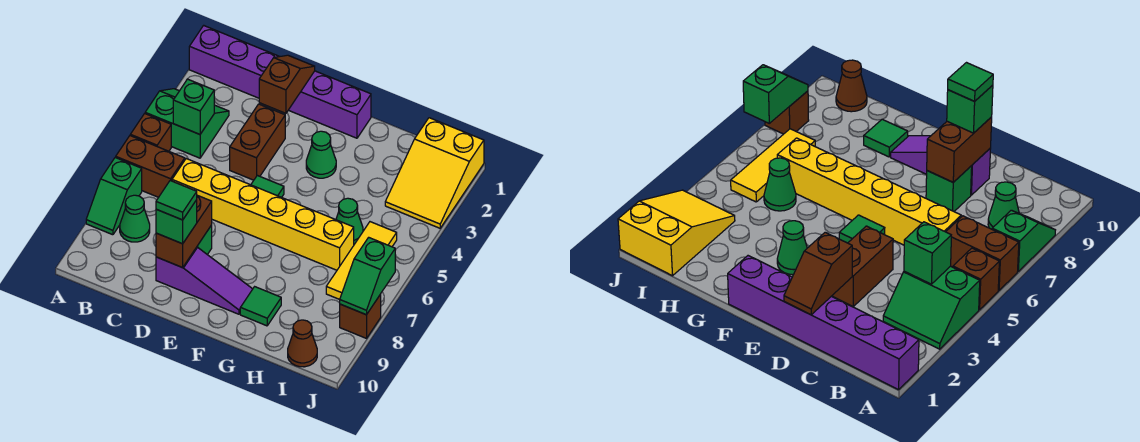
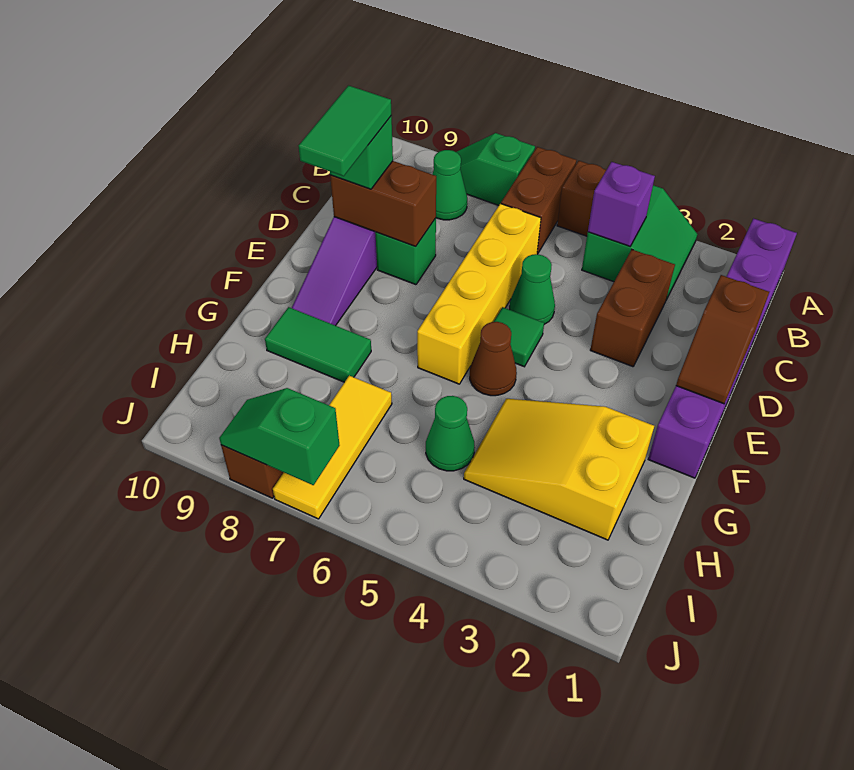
green brick B4 level 2 -> purple brick B4 level 2
yellow brick C6:H6 level 1 -> yellow brick C6:F6 level 1
brown slope D1:D2 level 2 top 2 -> brown slope D1:E1 level 2 top D
brown brick D3:D4 level 1 -> brown brick C3:D3 level 1
green tile D9 level 4 -> green tile D9:E9 level 4
green cone F3 level 1 -> green cone D5 level 1
green tile G9 level 1 -> green tile G8:G9 level 1
yellow slope I1:J3 level 1 top 1 -> yellow slope G2:H4 level 1 top 2
yellow tile I5:I7 level 1 -> yellow tile H7:J7 level 1
brown cone I10 level 1 -> brown cone F5 level 1

